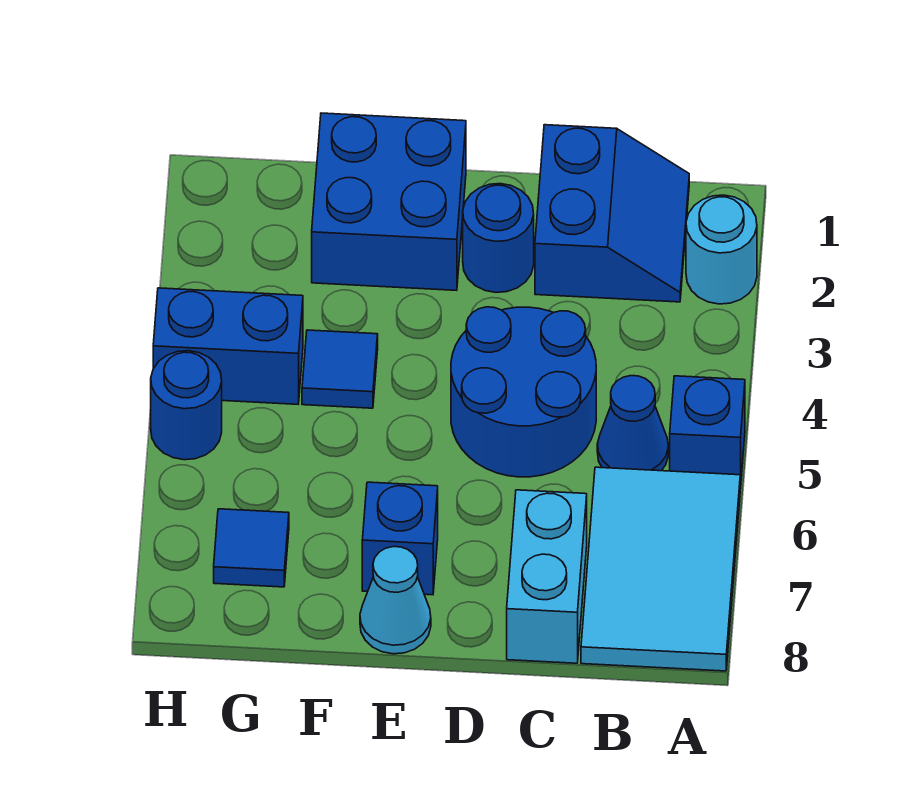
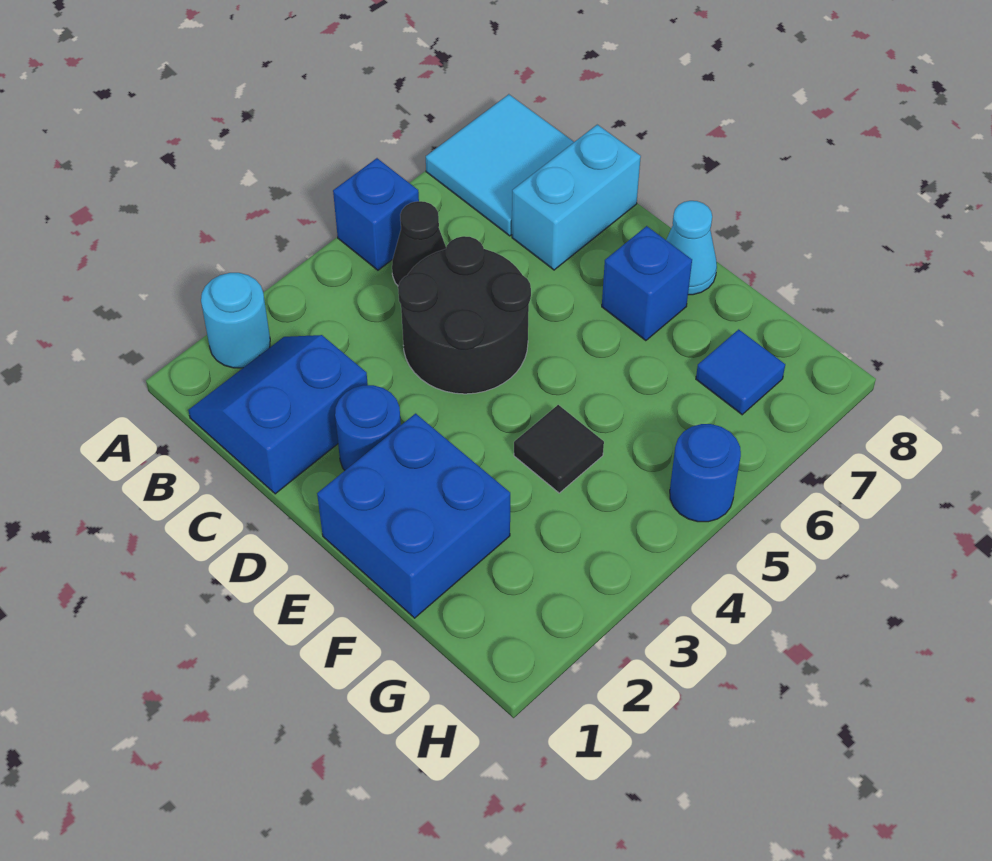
cyan tile A6:B8 level 1 -> cyan tile A7:B8 level 1
blue cone B5 level 1 -> black cone B5 level 1
blue round brick C4:D5 level 1 -> black round brick C4:D5 level 1
blue tile F4 level 1 -> black tile F4 level 1
blue brick G4:H4 level 1 -> none

